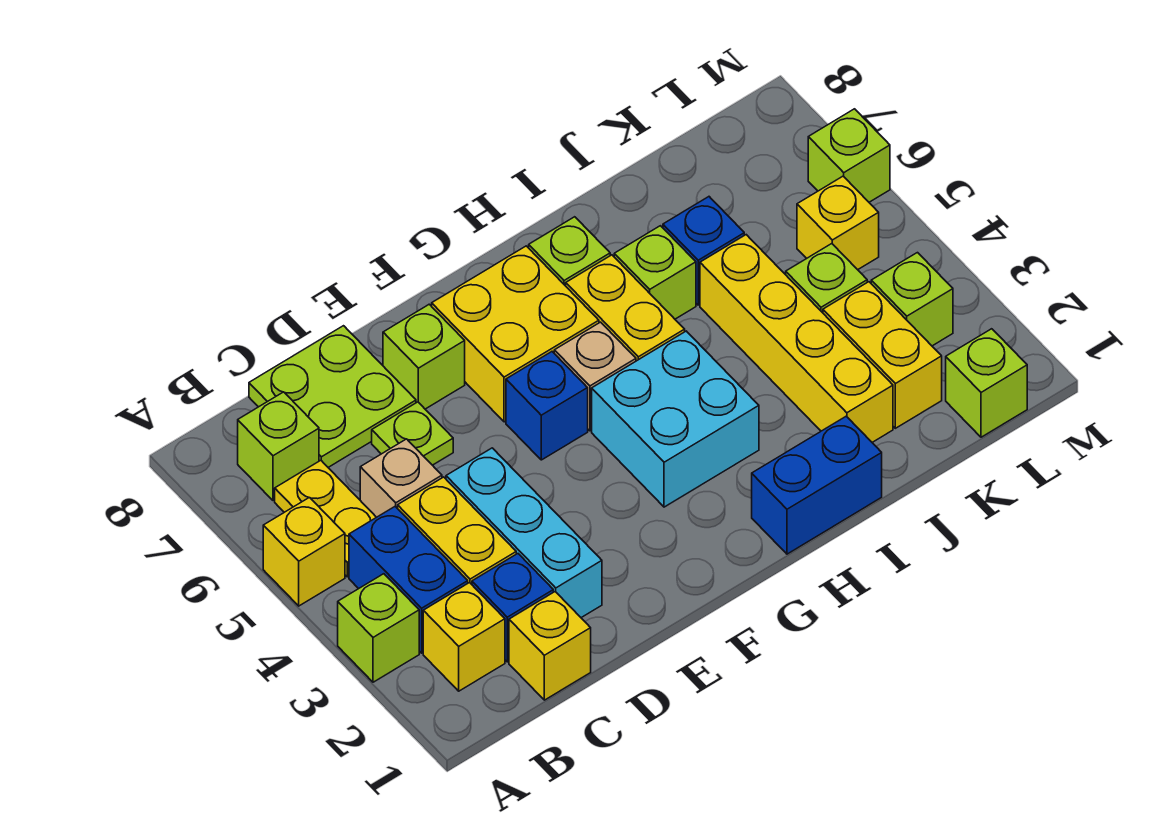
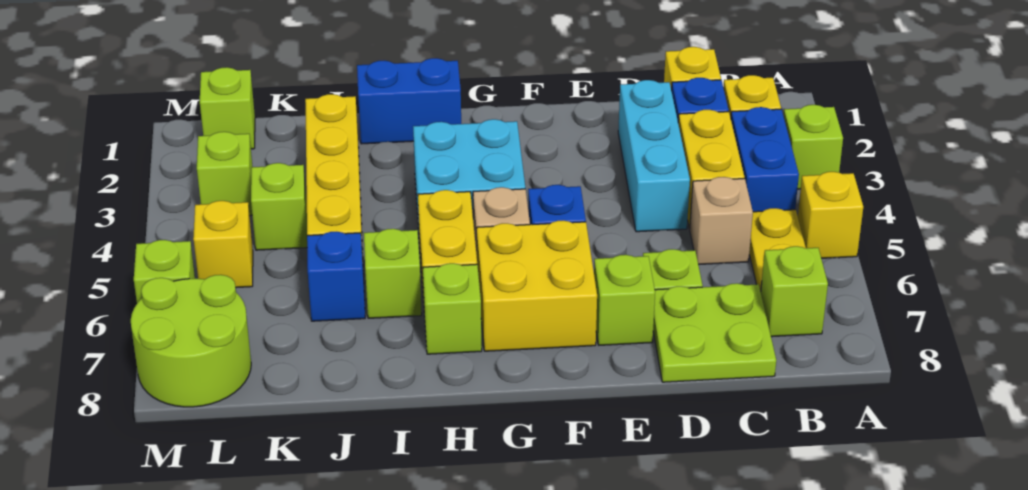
yellow brick K2:K3 level 1 -> none
none -> lime round brick L7:M8 level 1

